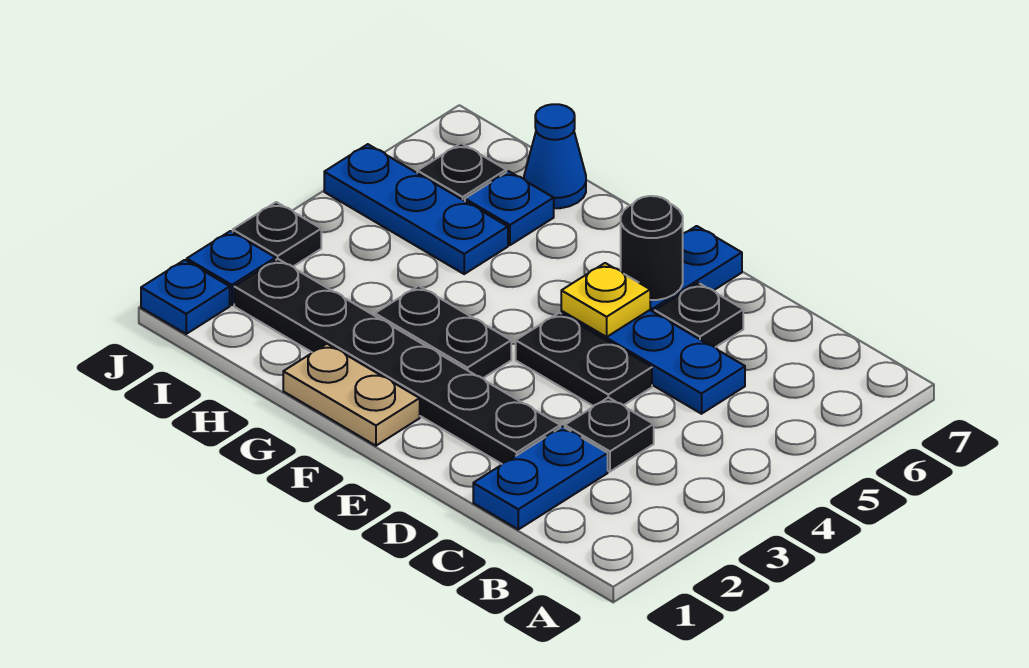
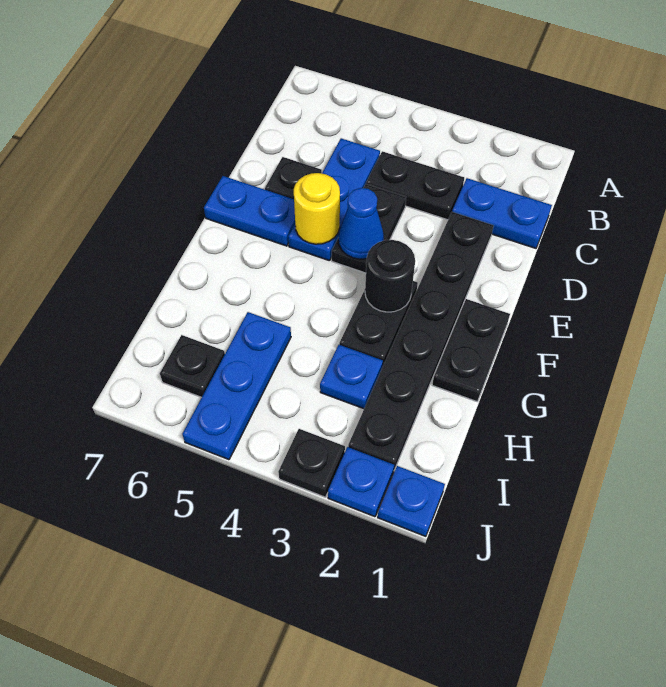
black plate C3 level 1 -> black plate C3:C4 level 1
yellow plate E5 level 2 -> yellow round brick E5 level 2
black round brick E6 level 2 -> black round brick F3 level 2
tan plate F1:G1 level 1 -> black plate F1:G1 level 1
blue plate H6 level 1 -> blue plate H3 level 1
blue cone H7 level 1 -> blue cone E4 level 2

